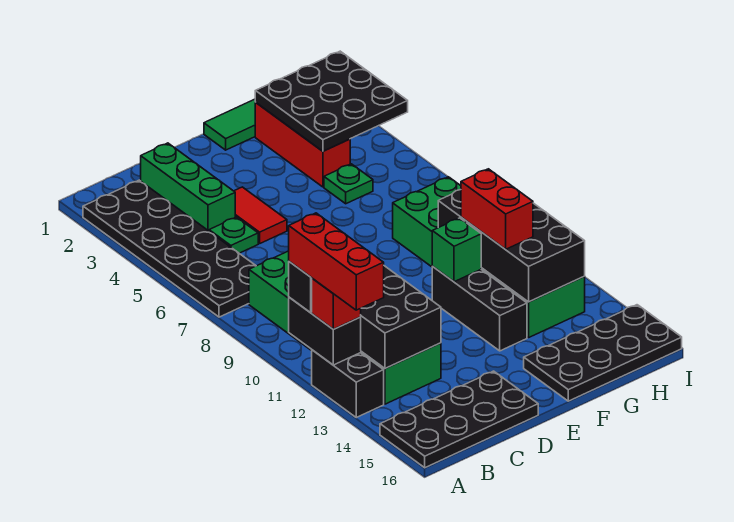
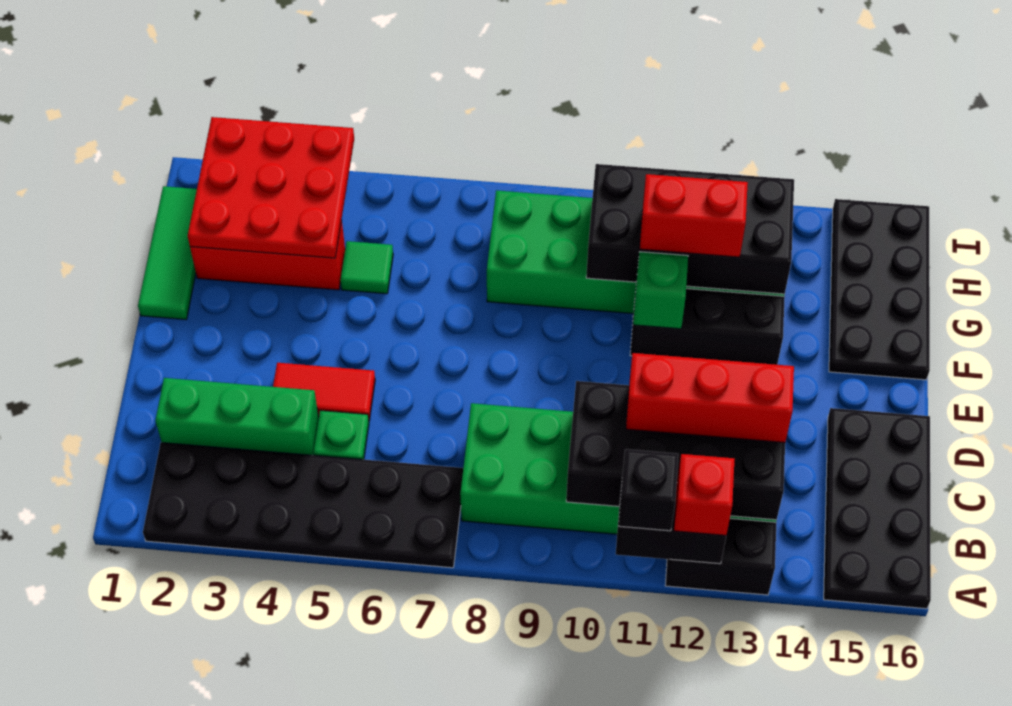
red brick A11:A13 level 4 -> red brick C11:C13 level 3
black plate G2:I4 level 2 -> red plate G2:I4 level 2
green plate G5 level 1 -> green tile G5 level 1

